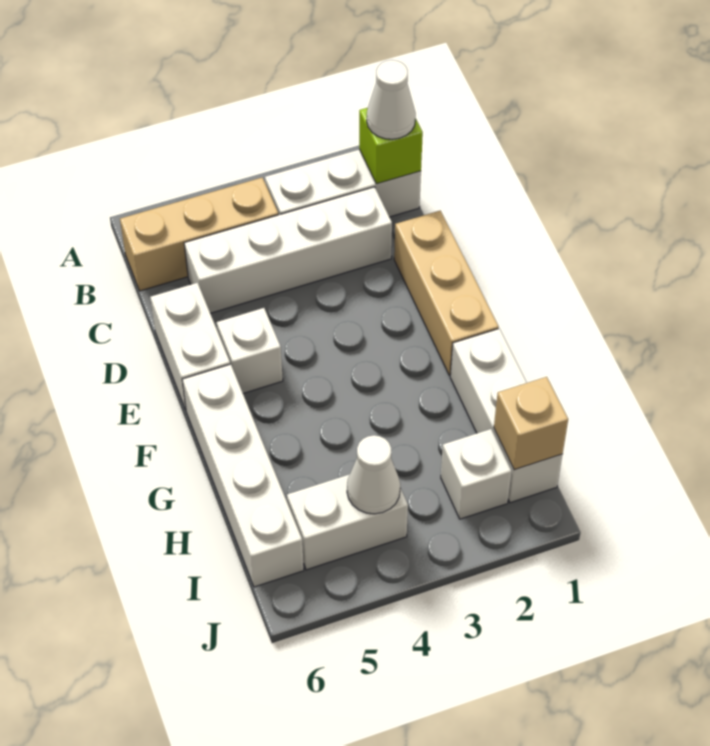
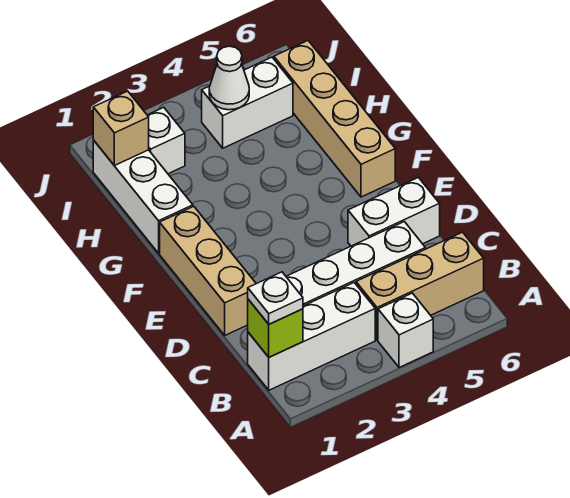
white cone B1 level 3 -> white plate B1 level 3
white brick D6:E6 level 1 -> white brick D5:D6 level 1
white brick E5 level 1 -> white brick A4 level 1
white brick F6:I6 level 1 -> tan brick F6:I6 level 1

